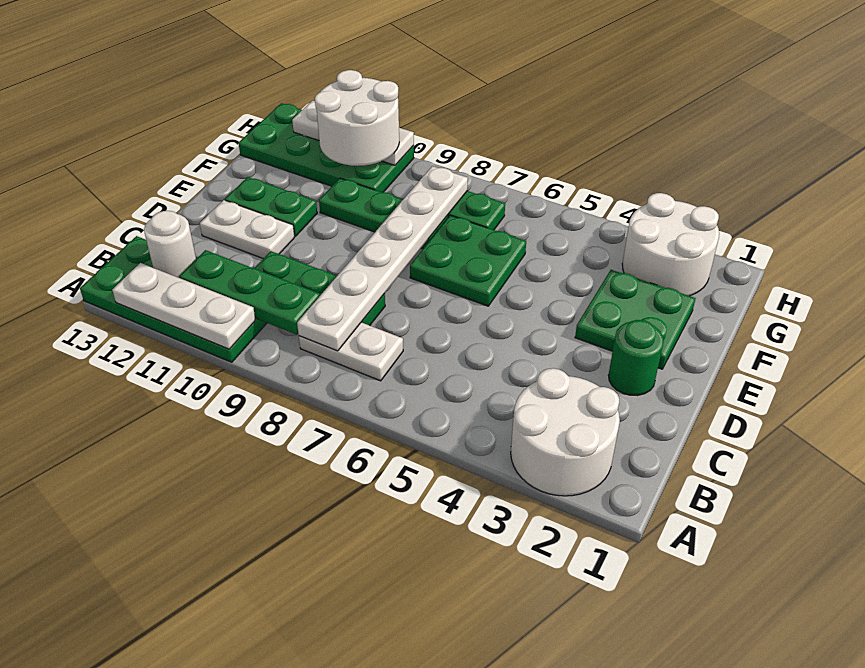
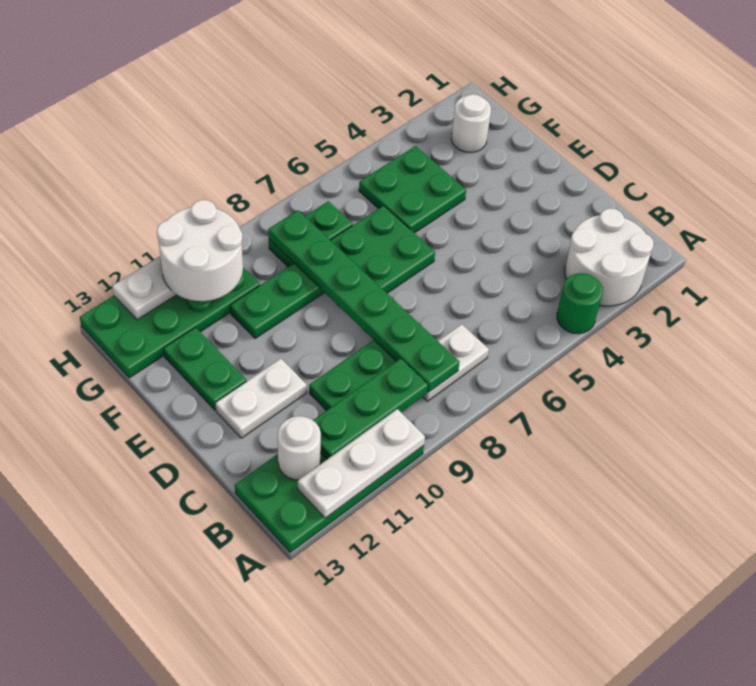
white plate B8:G8 level 2 -> green plate B8:G8 level 2
green round brick D2 level 1 -> green round brick A4 level 1
green plate E2:F3 level 1 -> green plate F4:G5 level 1
green plate E11:E12 level 1 -> green plate E12:F12 level 1
white round brick G2:H3 level 1 -> white round brick G2 level 1

